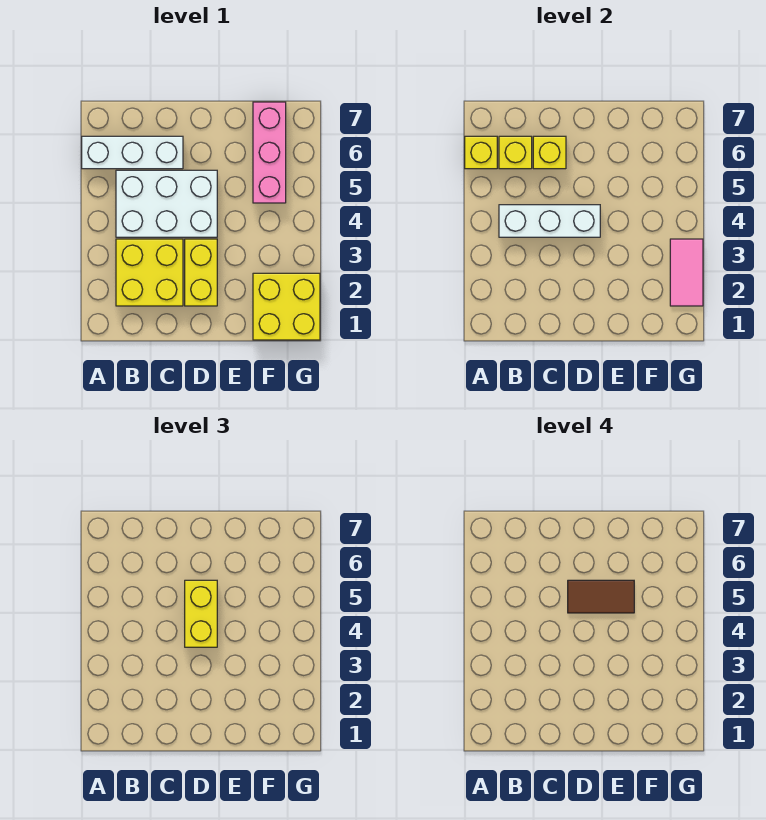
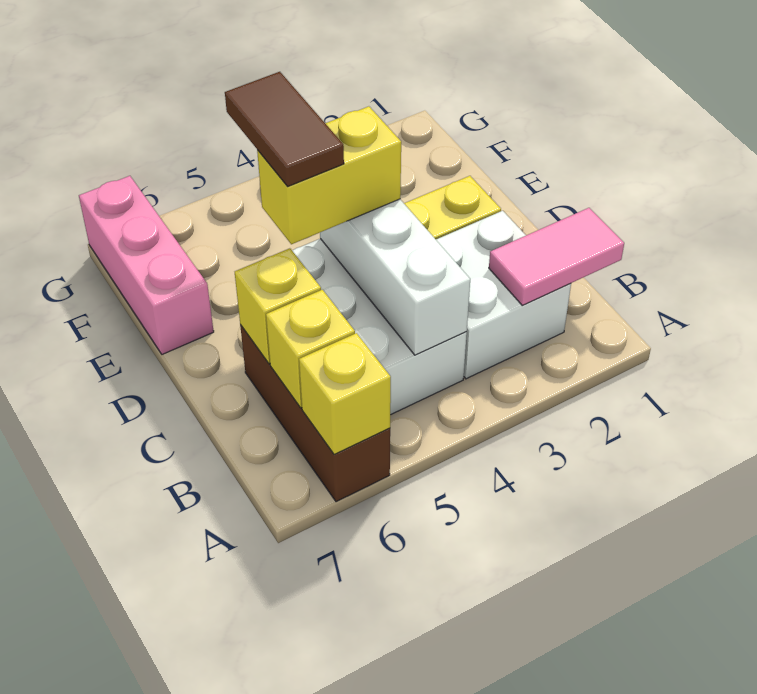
white brick A6:C6 level 1 -> brown brick A6:C6 level 1
yellow brick B2:C3 level 1 -> white brick B2:C3 level 1
yellow brick F1:G2 level 1 -> none
pink brick F5:F7 level 1 -> pink brick E7:G7 level 1
pink tile G2:G3 level 2 -> pink tile B1:B2 level 2

